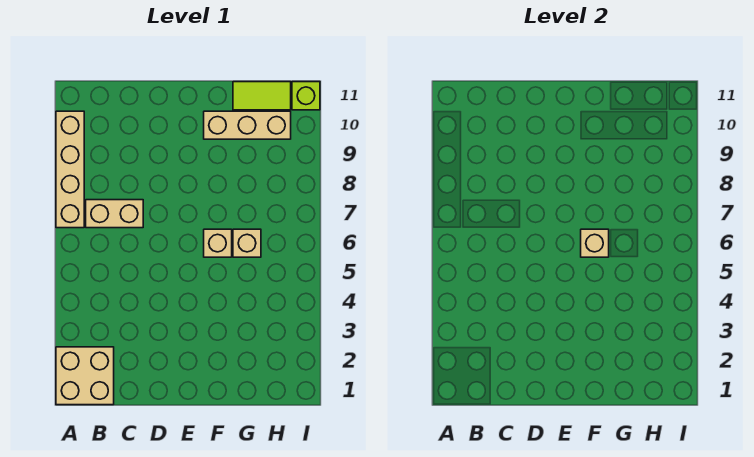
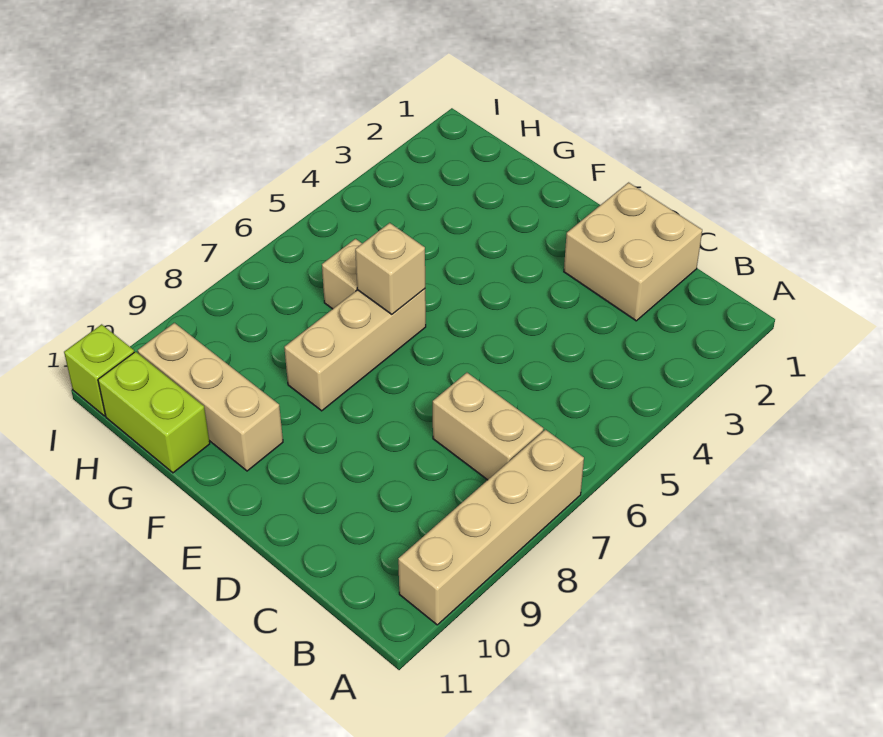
tan brick A1:B2 level 1 -> tan brick C1:D2 level 1
tan brick F6 level 1 -> tan brick F6:F8 level 1
lime tile G11:H11 level 1 -> lime brick G11:H11 level 1

